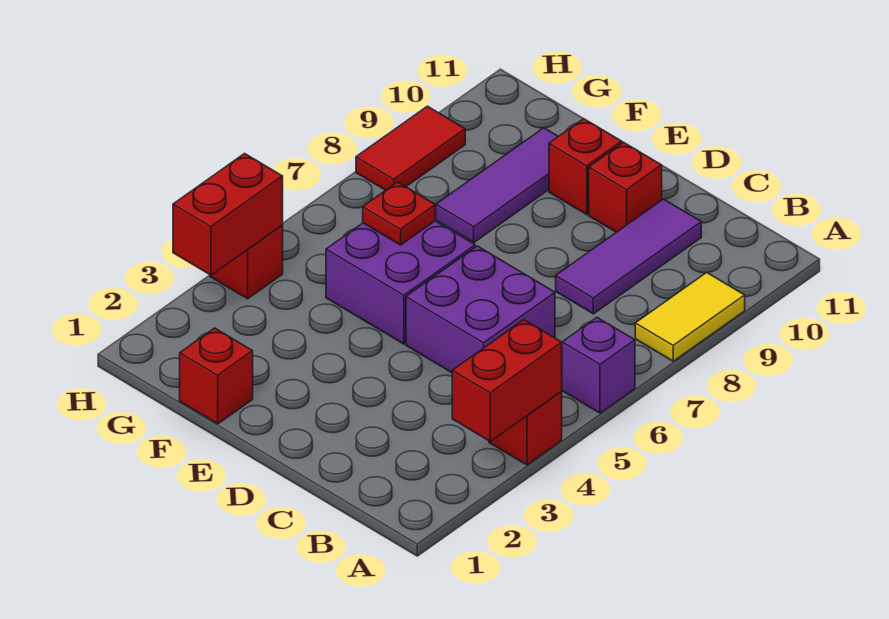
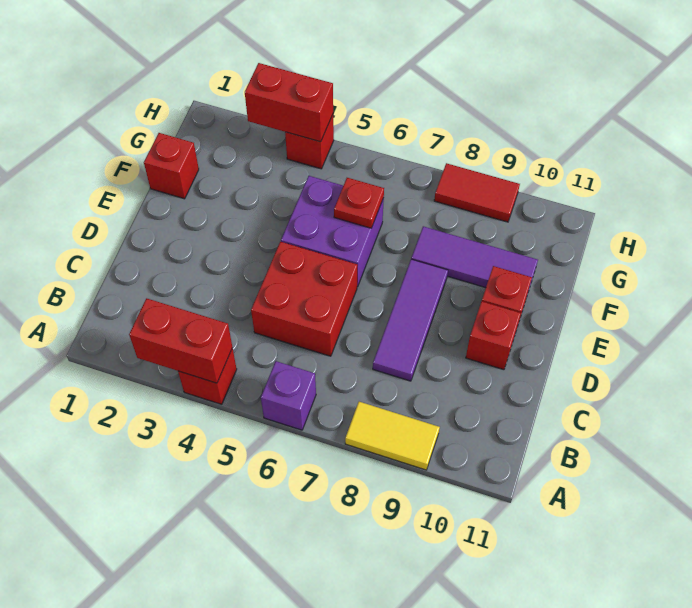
purple brick C5:D6 level 1 -> red brick C5:D6 level 1
purple tile C8:C10 level 1 -> purple tile C8:E8 level 1

